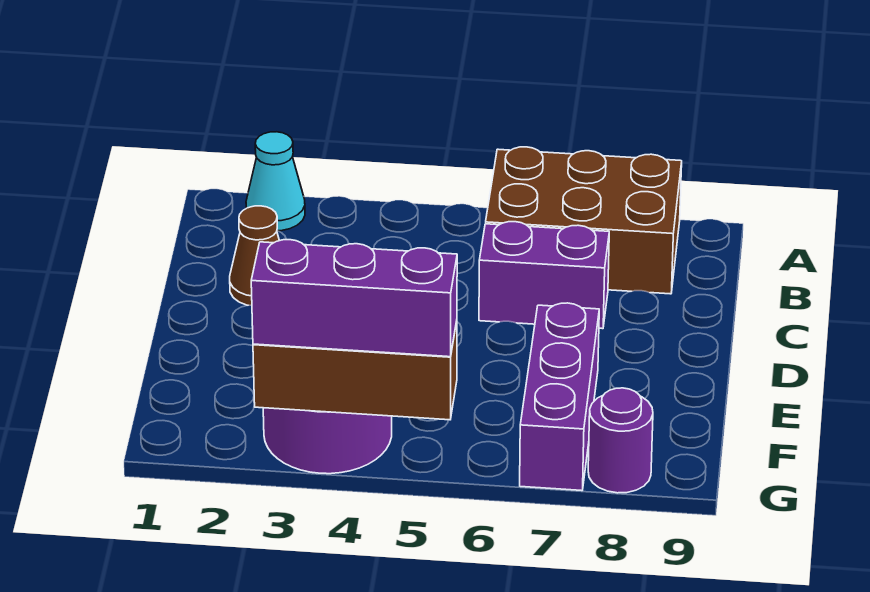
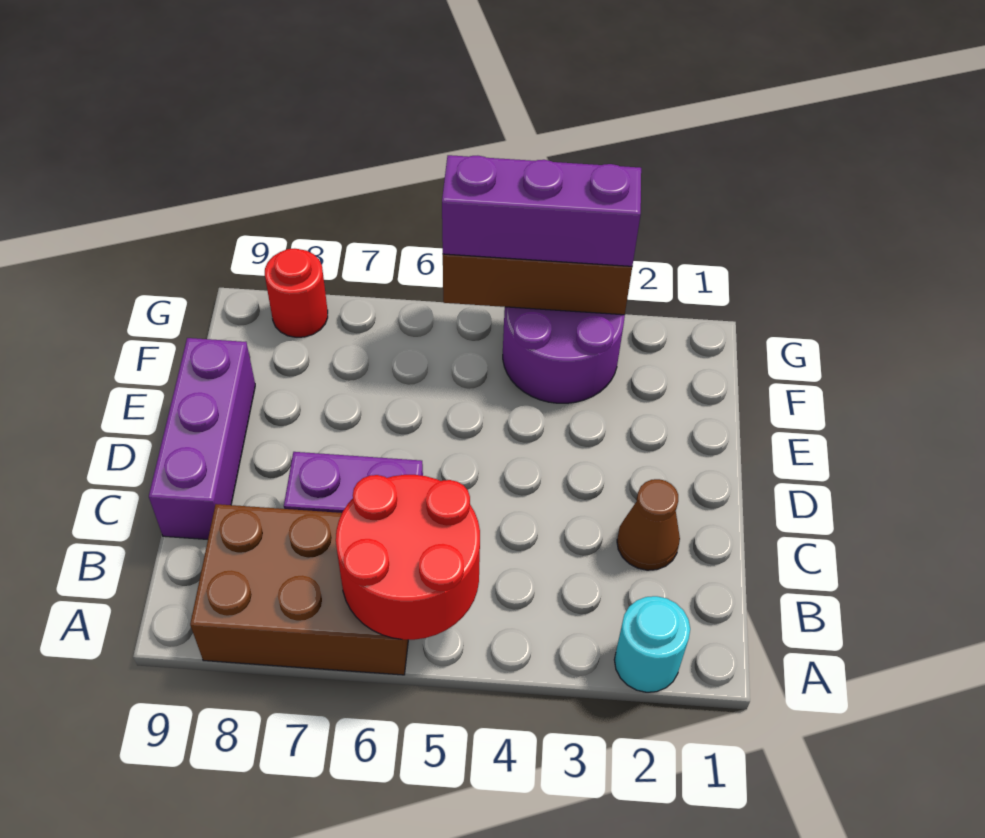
cyan cone A2 level 1 -> cyan round brick A2 level 1
none -> red round brick A5:B6 level 2
purple brick E7:G7 level 1 -> purple brick C9:E9 level 1
purple round brick G8 level 1 -> red round brick G8 level 1

